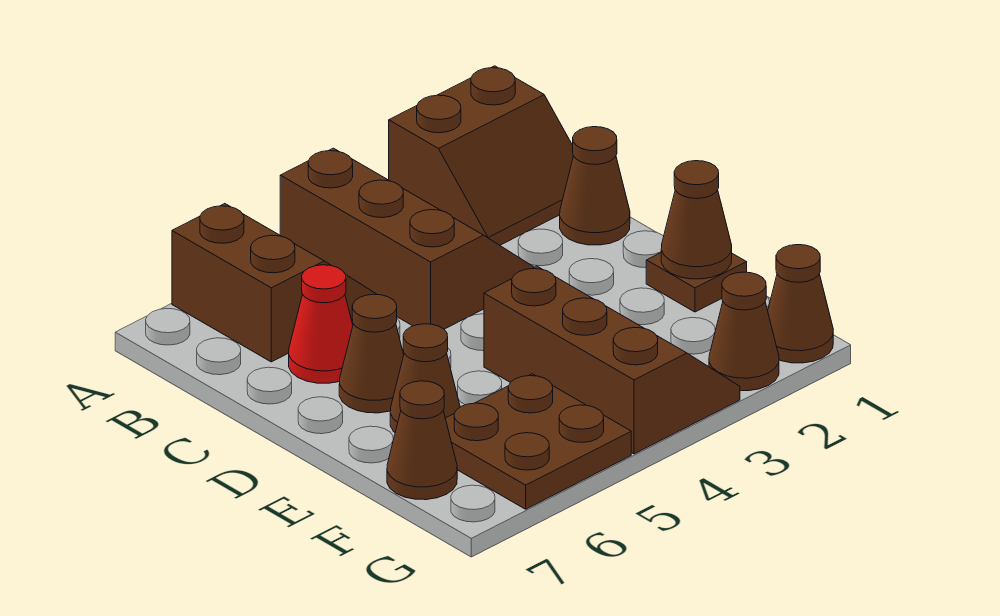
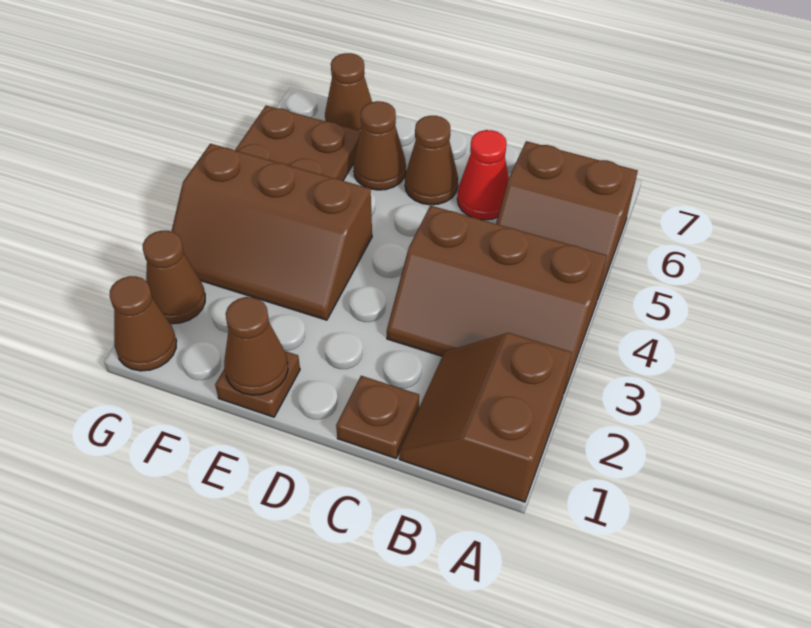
brown cone C1 level 1 -> brown plate C1 level 1

